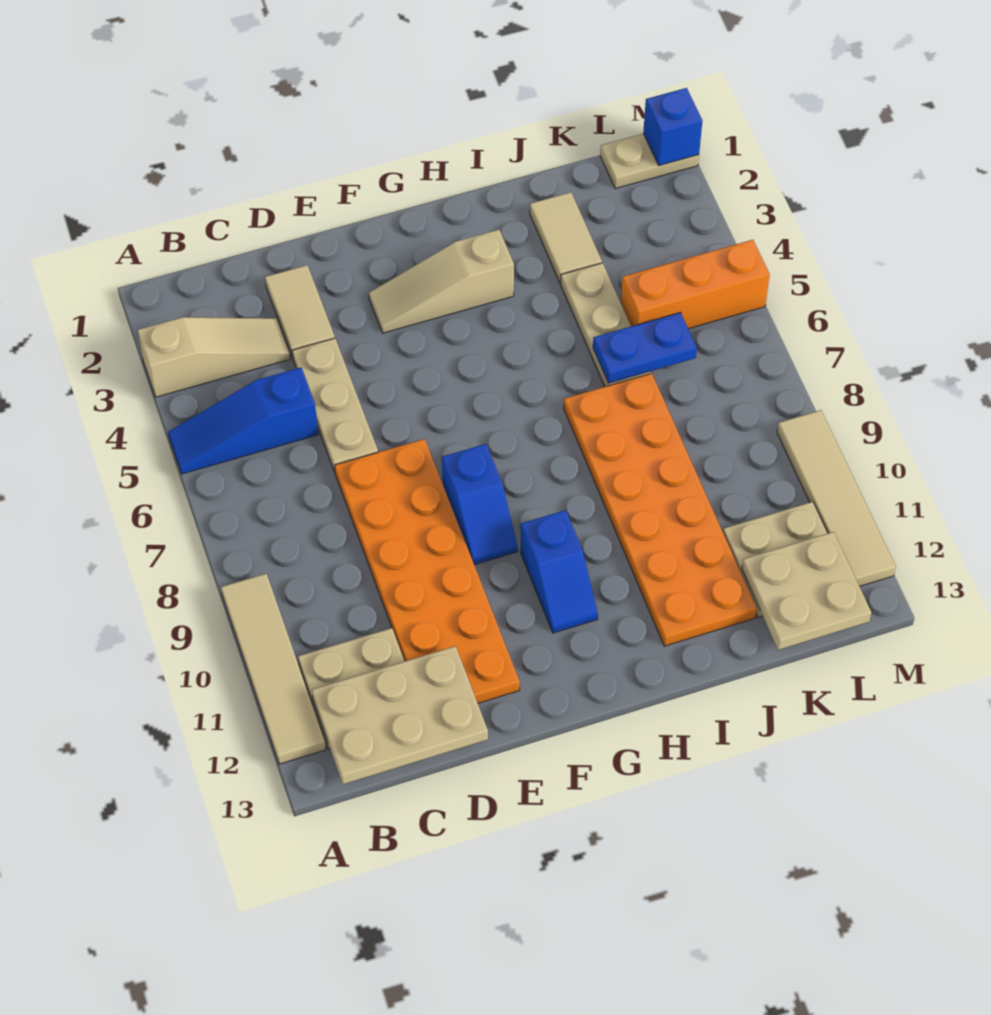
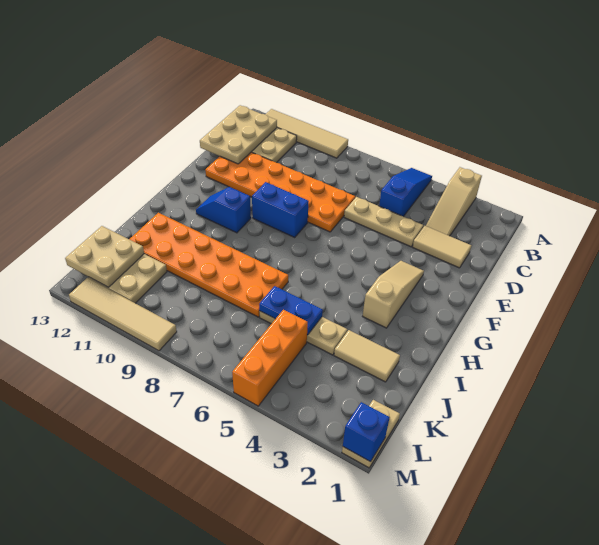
blue slope F8:F9 level 1 top 8 -> blue brick F8:F9 level 1
blue plate J6:K6 level 2 -> blue plate J5:J6 level 2

